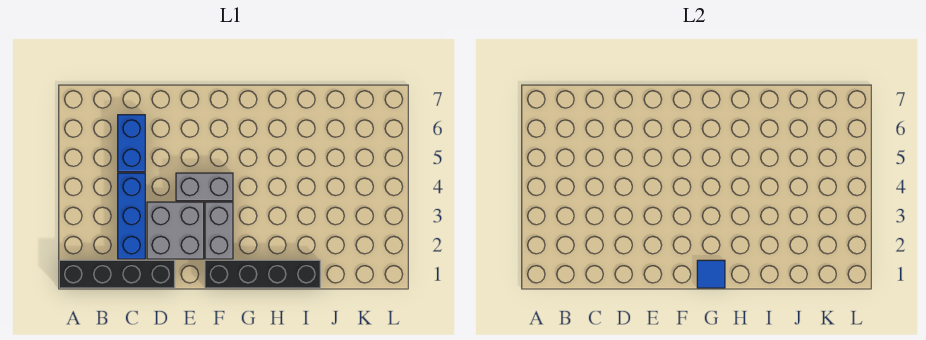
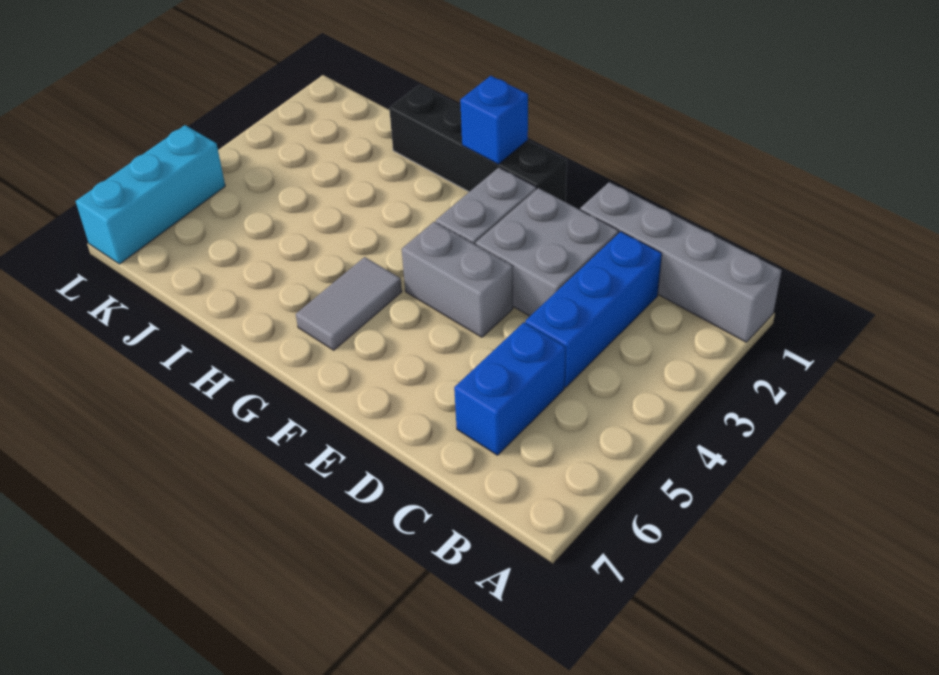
black brick A1:D1 level 1 -> grey brick A1:D1 level 1
blue tile G1 level 2 -> blue brick G1 level 2
none -> grey tile G5:G6 level 1
none -> cyan brick L5:L7 level 1

